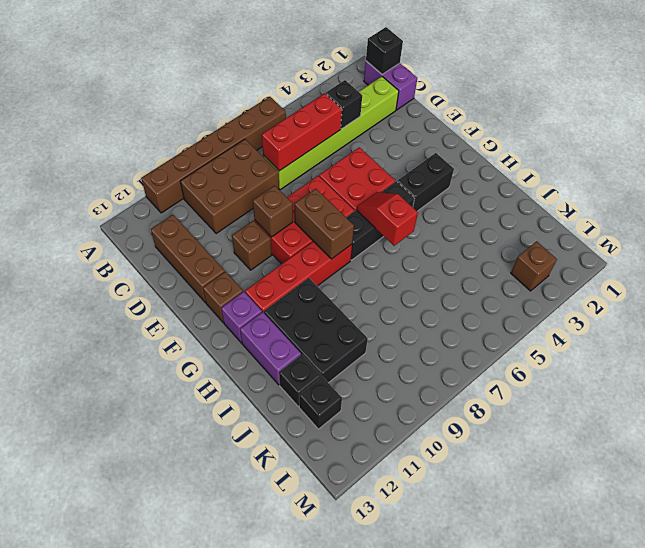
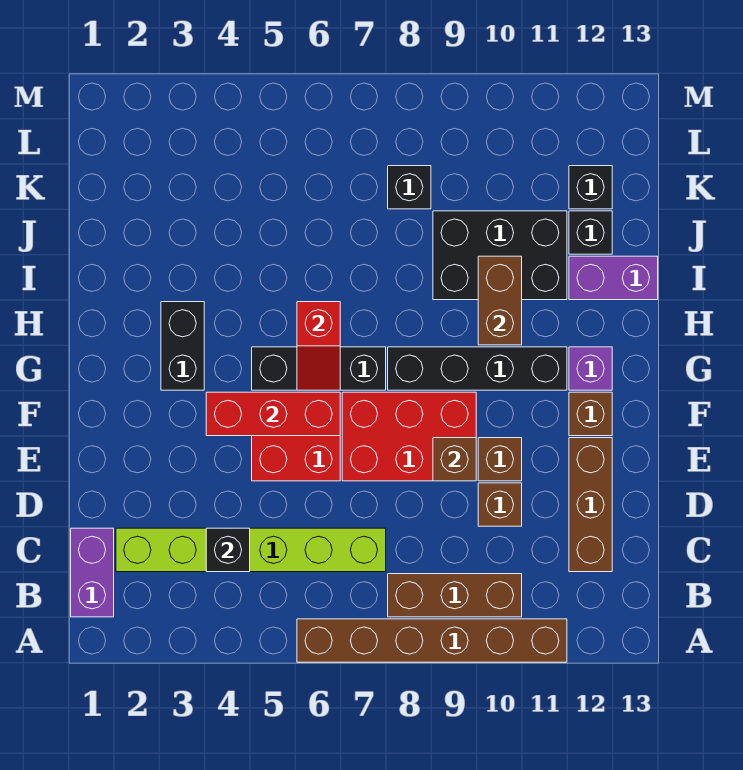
black brick B1 level 2 -> black brick K8 level 1
brown brick B8:C10 level 1 -> brown brick B8:B10 level 1
red brick C5:C7 level 2 -> red brick F4:F6 level 2
brown brick F8:G8 level 2 -> brown brick H10:I10 level 2
black brick G3:G4 level 1 -> black brick G3:H3 level 1
red brick G8:G11 level 1 -> black brick G8:G11 level 1
black brick H10:J11 level 1 -> black brick I9:J11 level 1
purple brick H12:I12 level 1 -> purple brick I12:I13 level 1
brown brick L3 level 1 -> brown brick D10 level 1

